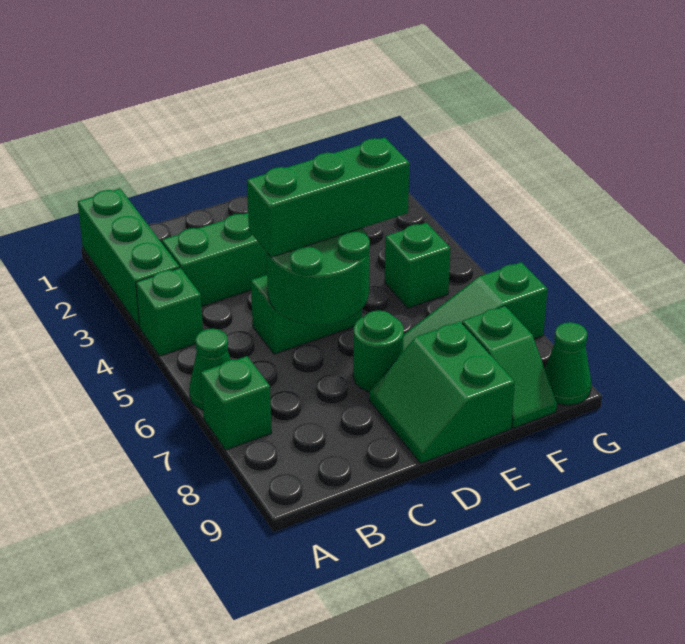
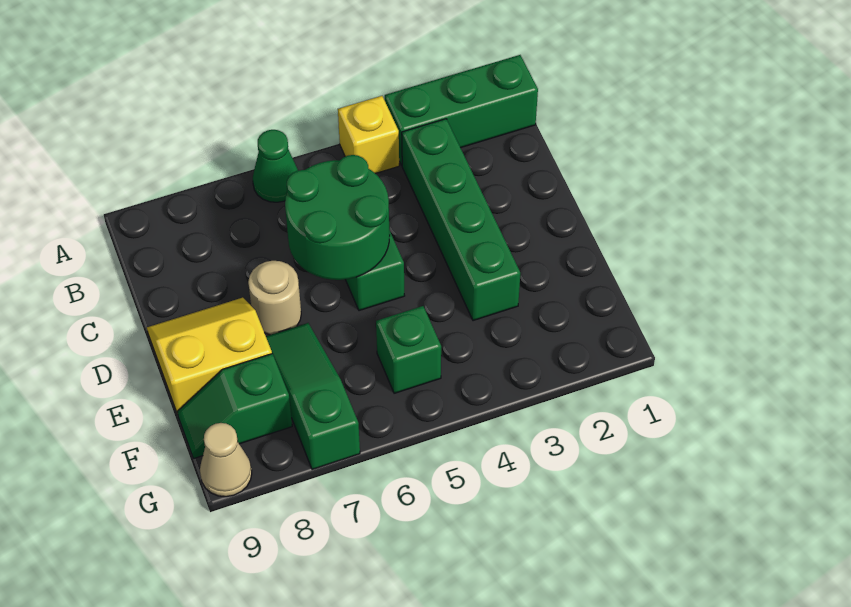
green brick A4 level 1 -> yellow brick A4 level 1
green brick A7 level 1 -> none
green brick C5:E5 level 3 -> none
green round brick D7 level 1 -> tan round brick D7 level 1
green slope D8:E9 level 1 top E -> yellow slope D8:E9 level 1 top E
green cone G9 level 1 -> tan cone G9 level 1

